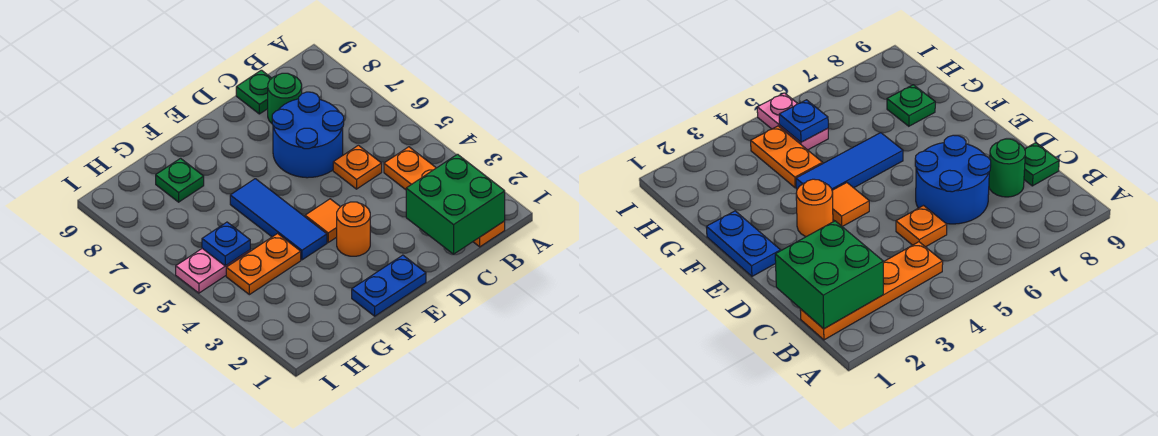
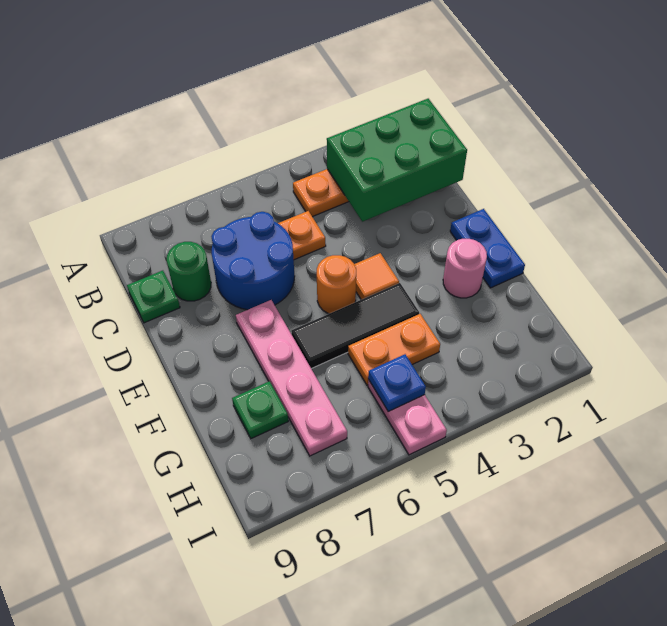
green brick B1:C2 level 2 -> green brick B1:C3 level 2
orange round brick E3 level 1 -> orange round brick E5 level 1
none -> pink plate E7:H7 level 1
none -> pink round brick F2 level 1
blue tile F4:F6 level 1 -> black tile F4:F6 level 1
orange plate G4:H4 level 1 -> orange plate G4:G5 level 1

